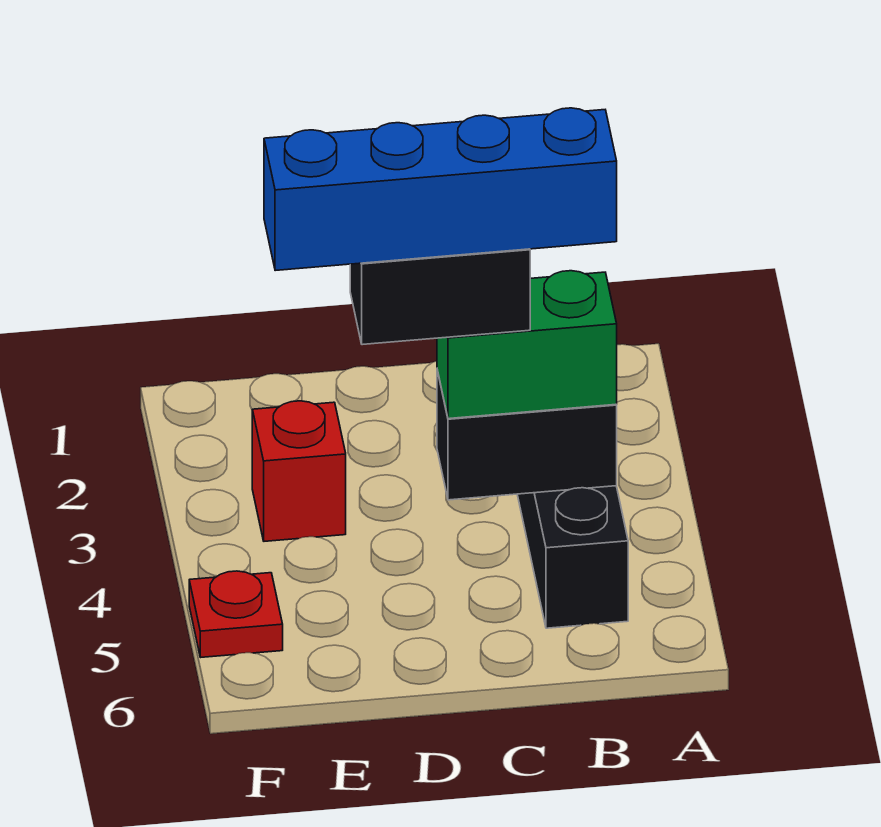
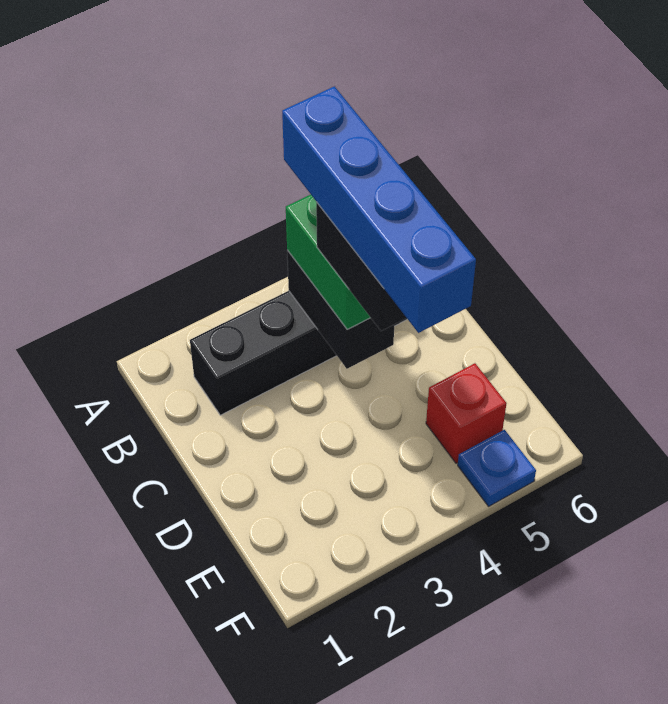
red brick E3 level 1 -> red brick E5 level 1
red plate F5 level 1 -> blue plate F5 level 1

